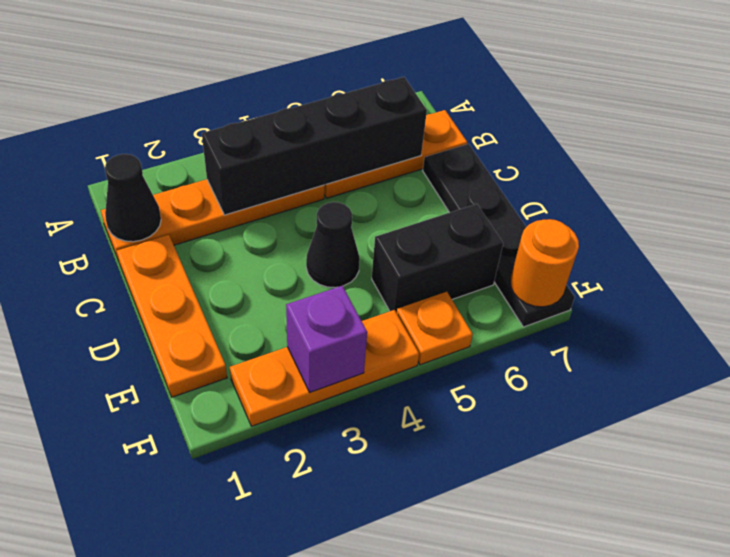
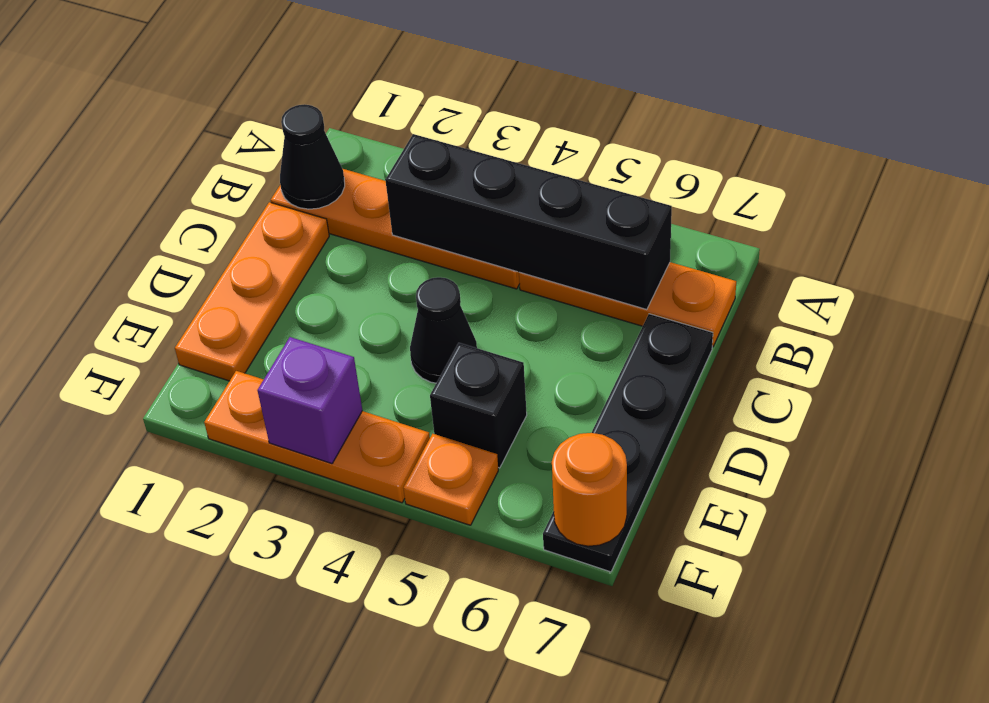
black brick E5:E6 level 1 -> black brick E5 level 1

